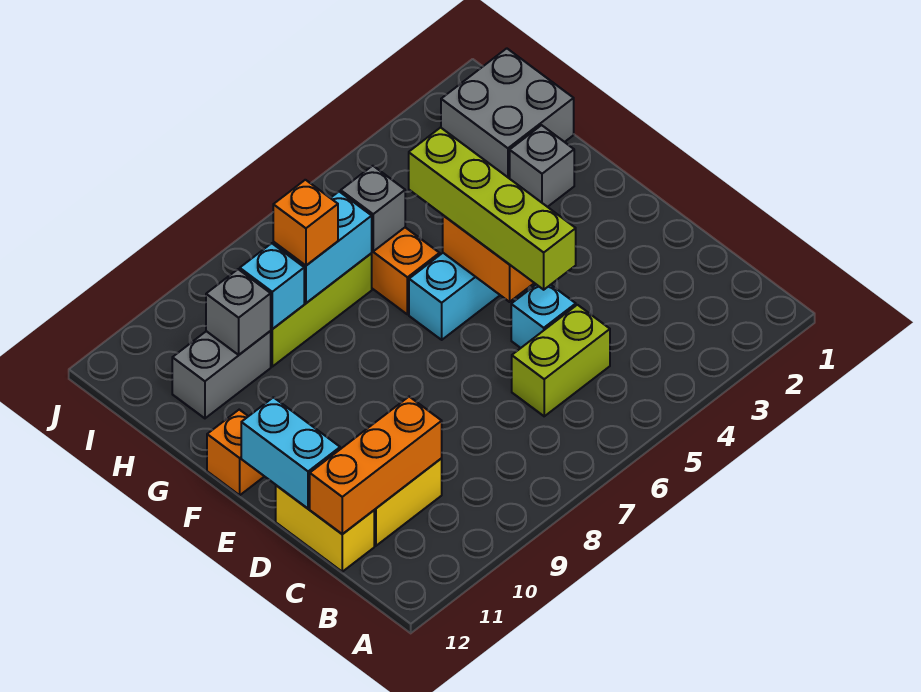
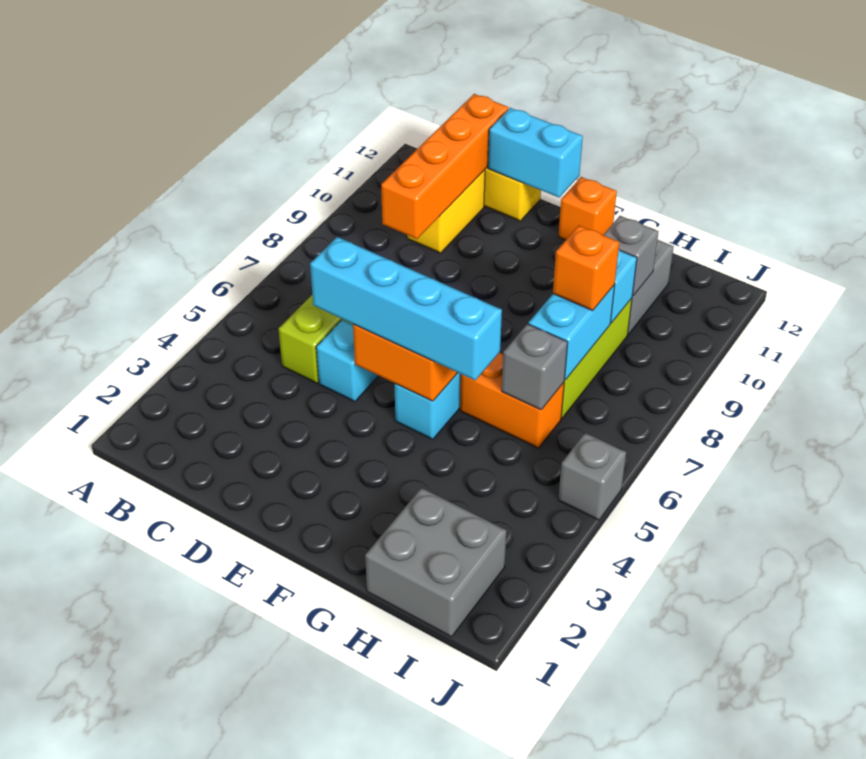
orange brick C10:C12 level 2 -> orange brick C9:C12 level 2
lime brick D5:G5 level 3 -> cyan brick D5:G5 level 3
grey brick G2 level 1 -> grey brick J5 level 1

